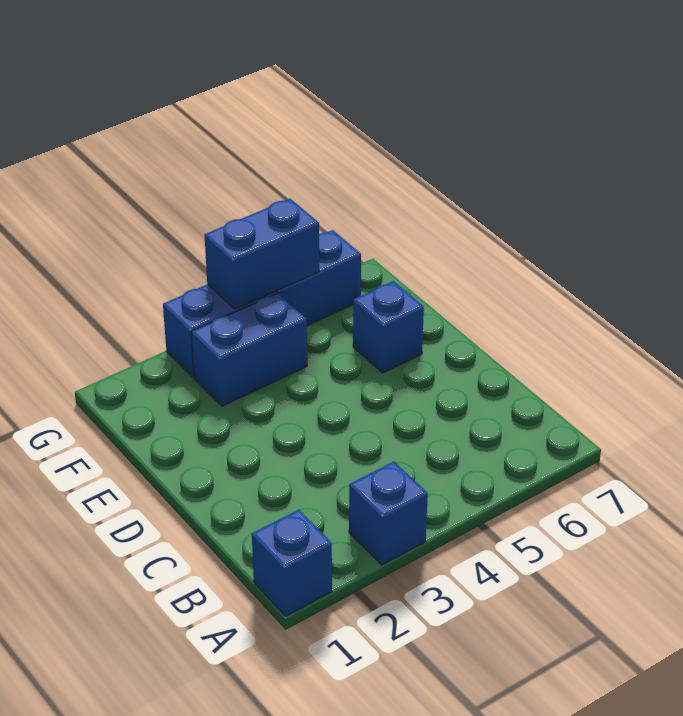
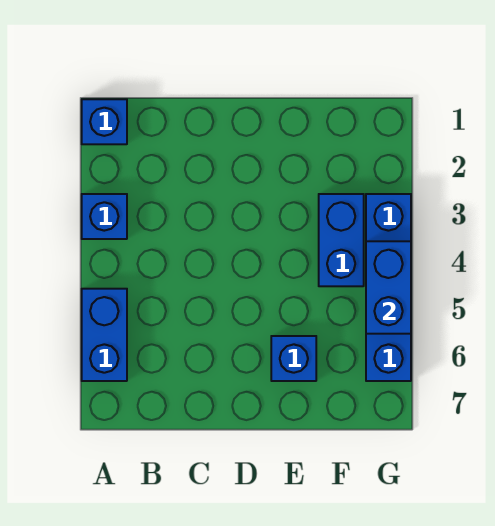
none -> blue brick A5:A6 level 1

